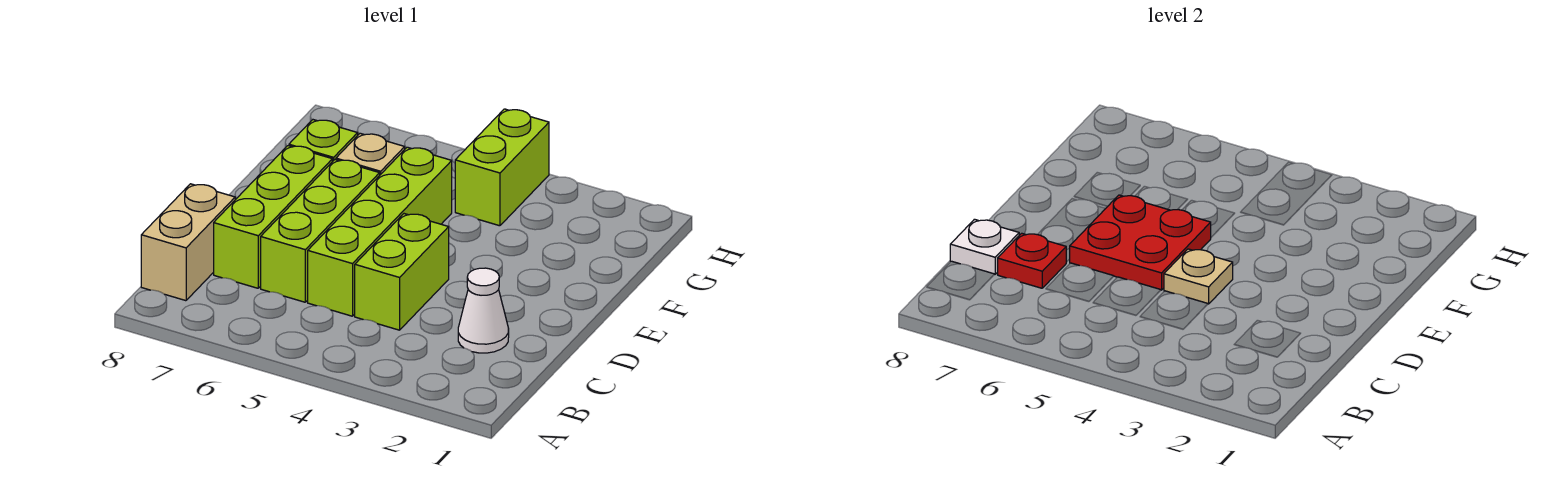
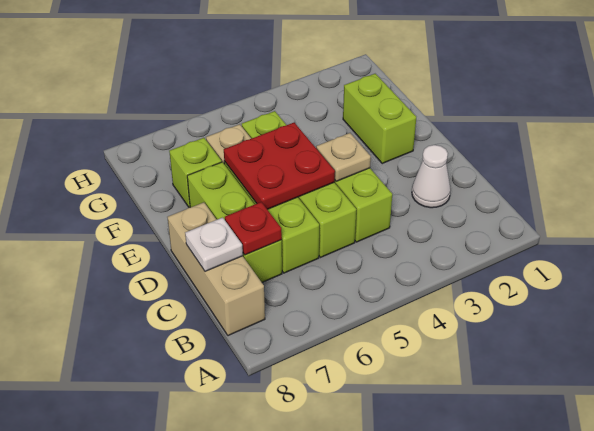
tan brick B8:C8 level 1 -> tan brick B8:D8 level 1
lime brick G4:H4 level 1 -> lime brick E2:F2 level 1

